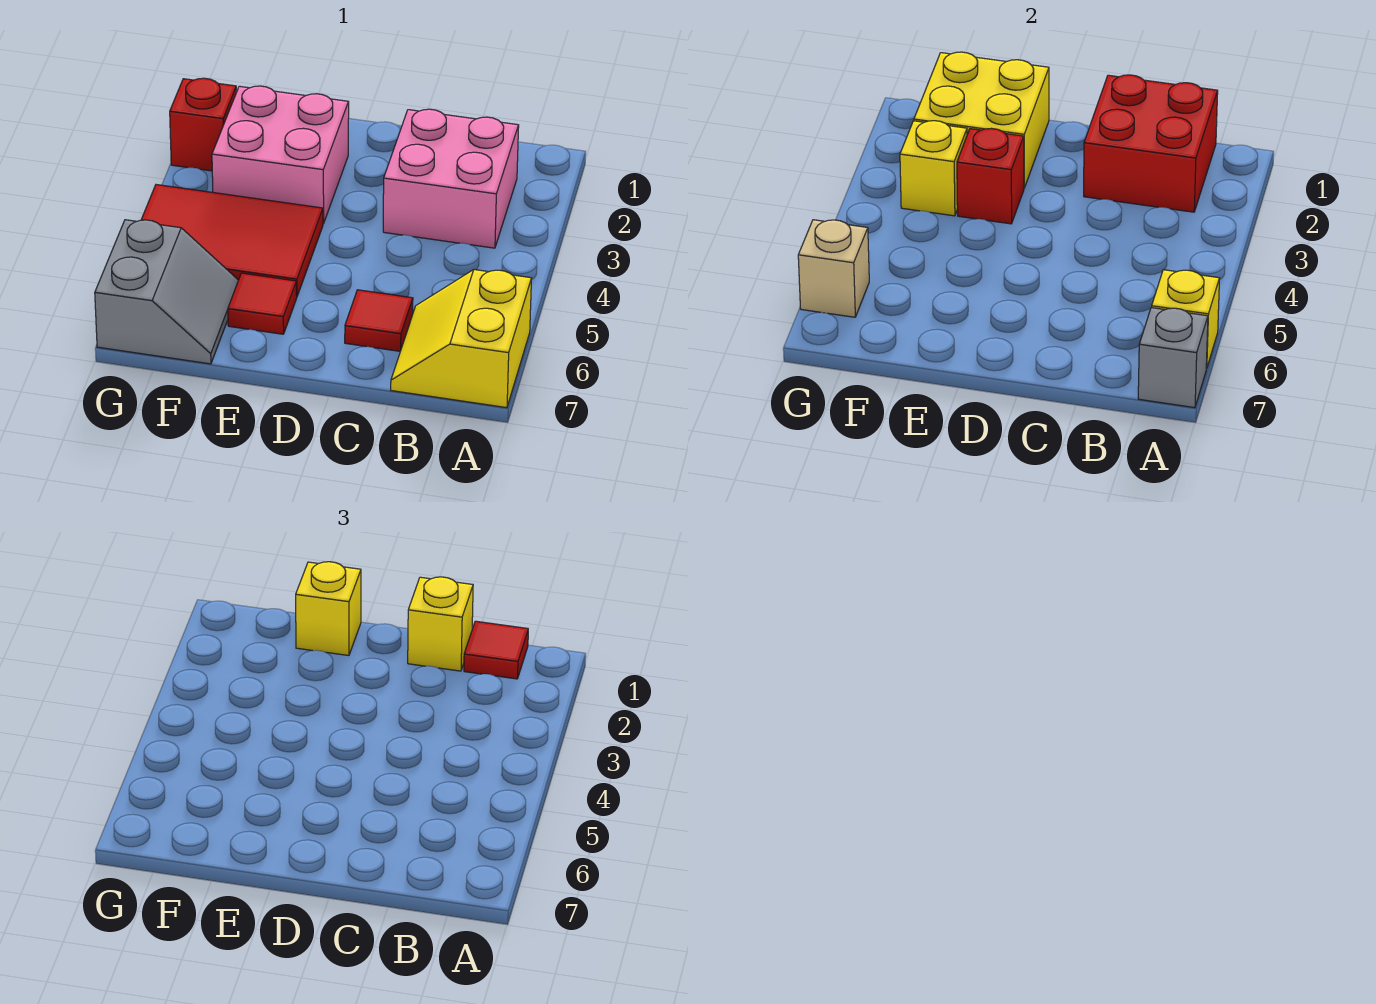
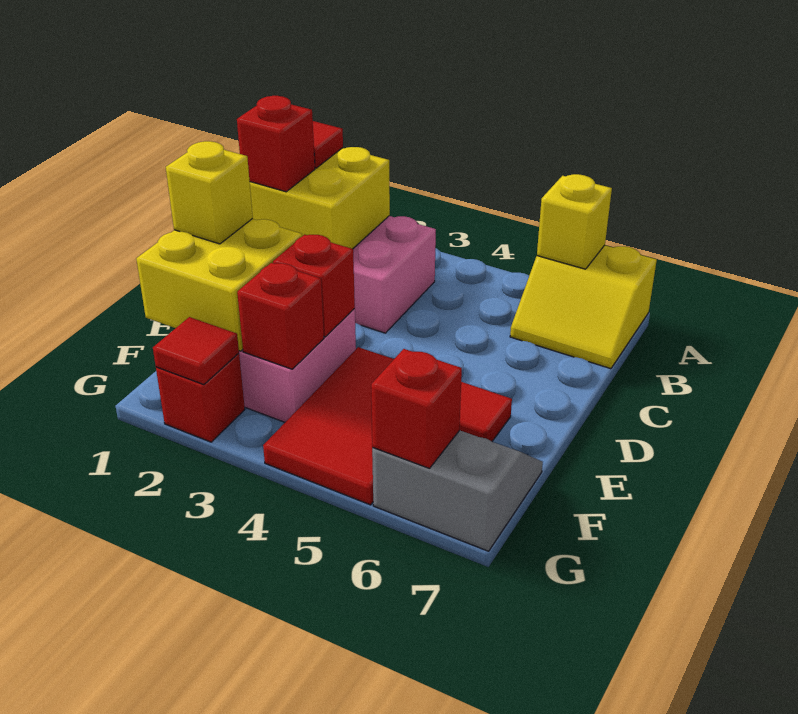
grey brick A7 level 2 -> none
red brick B1:C2 level 2 -> yellow brick B1:C2 level 2
yellow brick C1 level 3 -> red brick C1 level 3
red tile C6 level 1 -> red tile G2 level 2
yellow brick F3 level 2 -> red brick F3 level 2
tan brick G6 level 2 -> red brick G6 level 2

